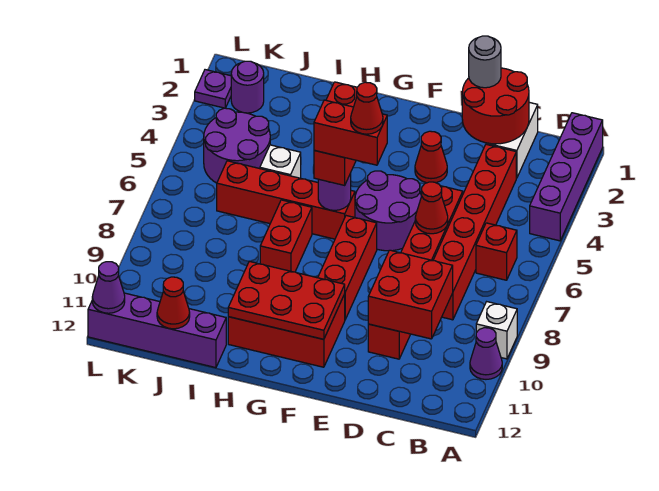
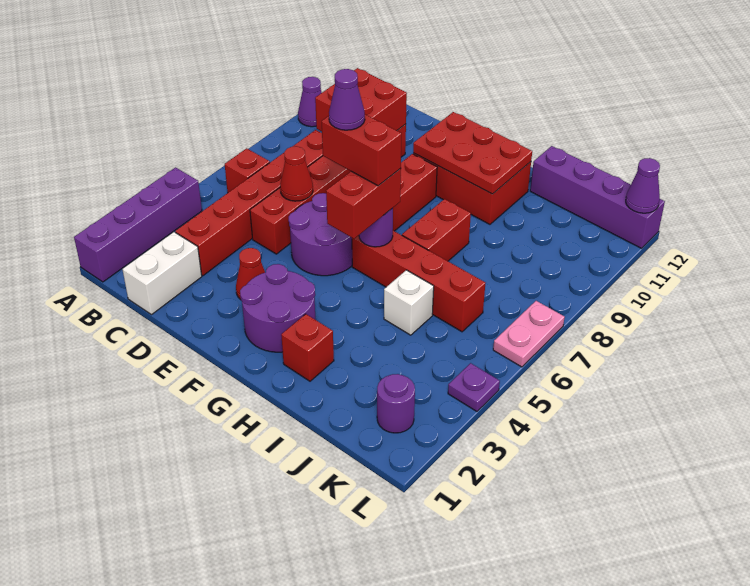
white brick A9 level 1 -> none
red round brick C1:D2 level 2 -> none
grey round brick D1 level 3 -> none
red cone F6 level 5 -> purple cone F6 level 5
purple round brick J4:K5 level 1 -> purple round brick F2:G3 level 1
red cone J12 level 2 -> none
purple plate L2 level 1 -> purple plate L4 level 1
none -> pink plate L6:L7 level 1

